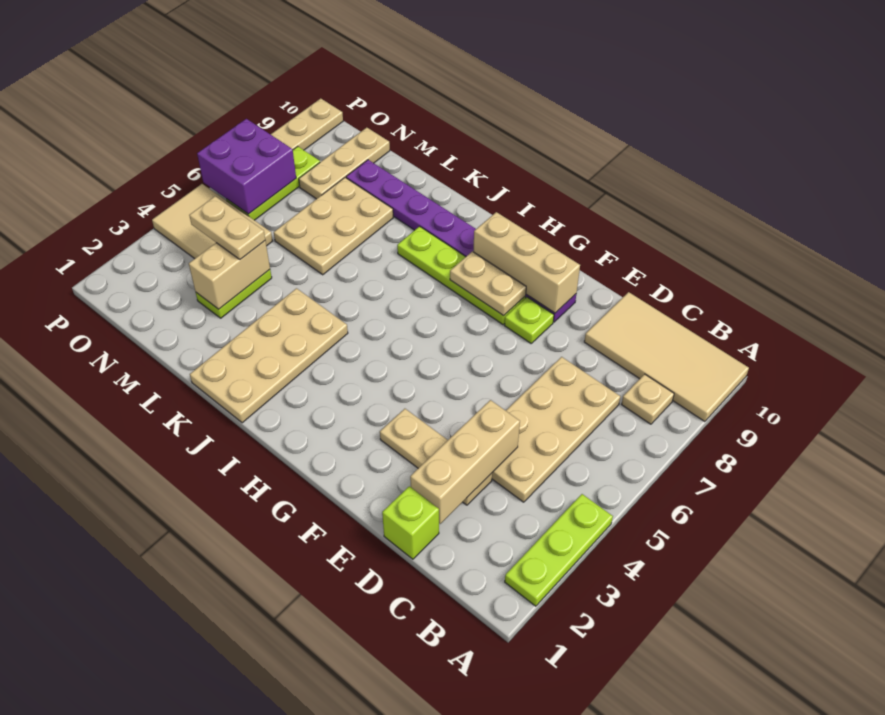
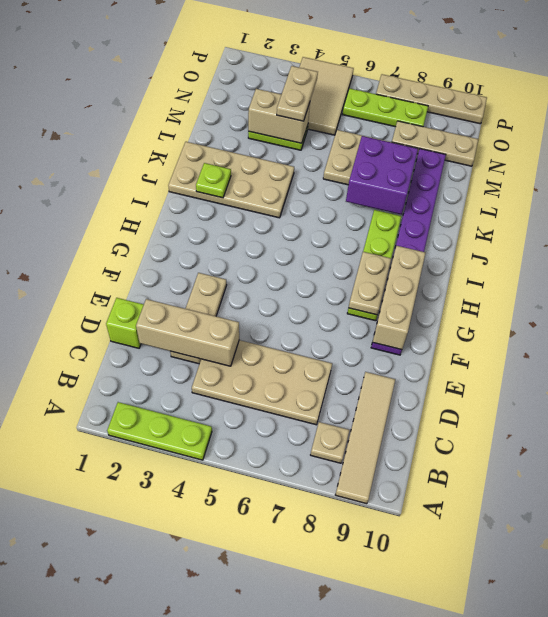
tan tile A9:D10 level 1 -> tan tile A9:D9 level 1
lime plate F8 level 1 -> lime plate J2 level 2
purple brick O6:P7 level 2 -> purple brick K7:L8 level 2

